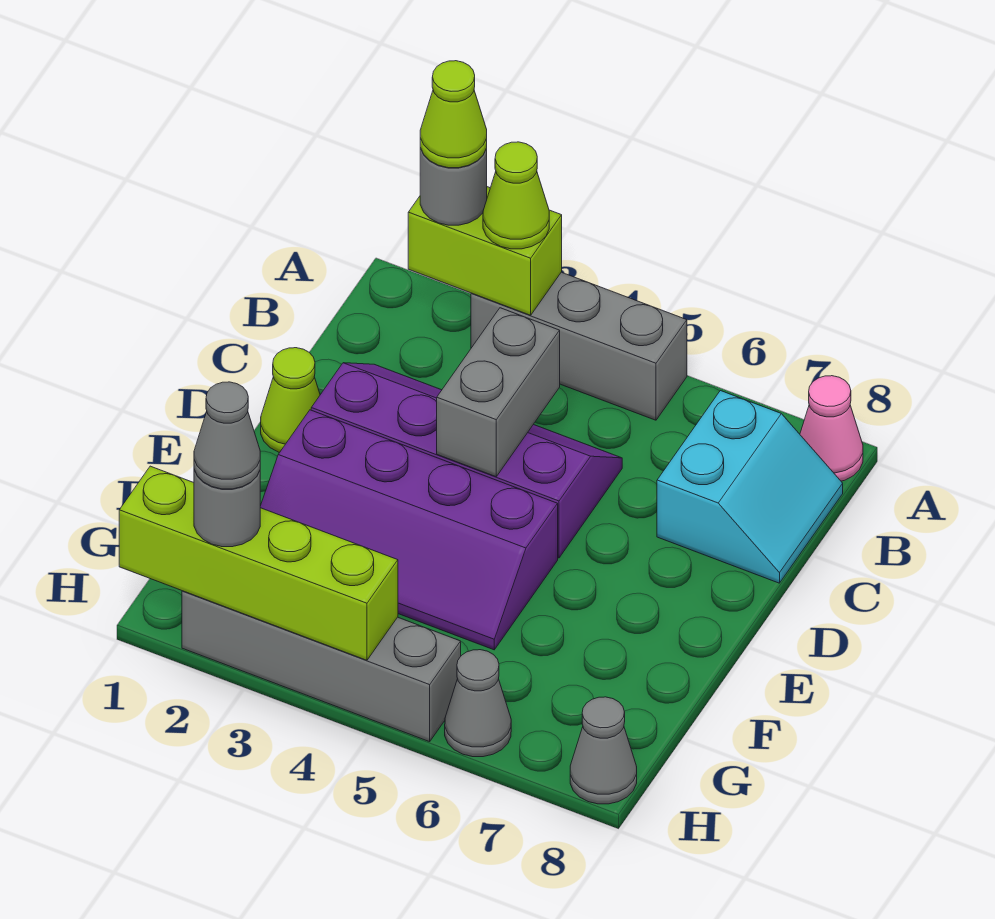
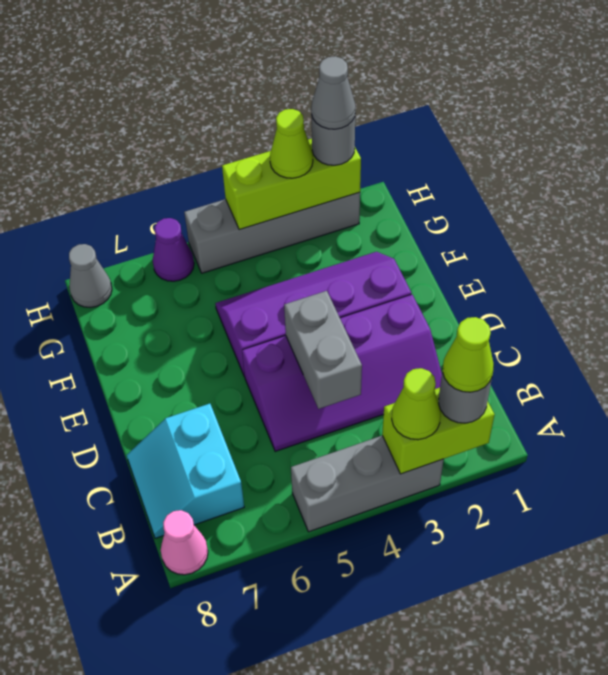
lime cone D1 level 1 -> lime cone H3 level 3
lime brick H1:H4 level 2 -> lime brick H2:H4 level 2
grey cone H6 level 1 -> purple cone H6 level 1

